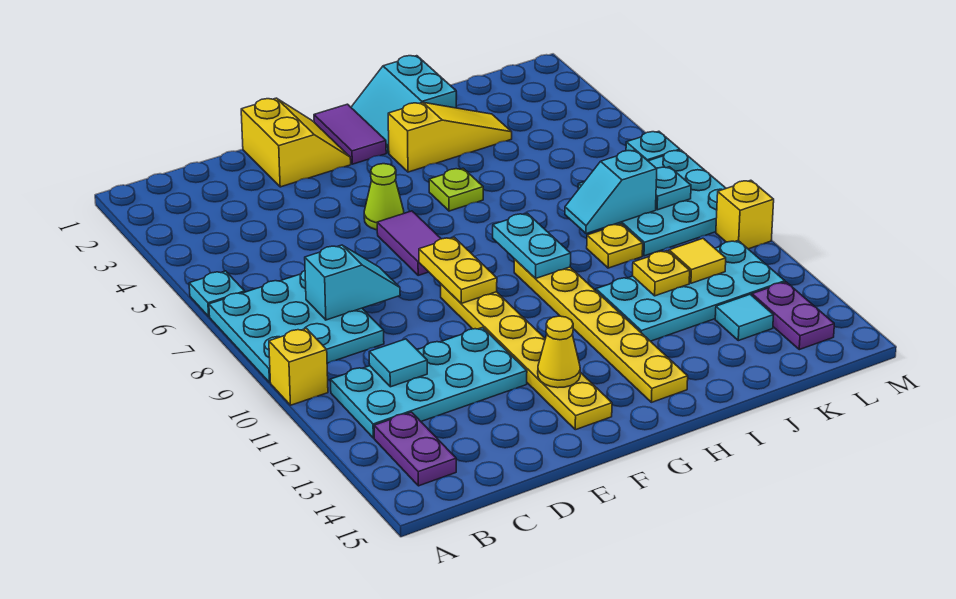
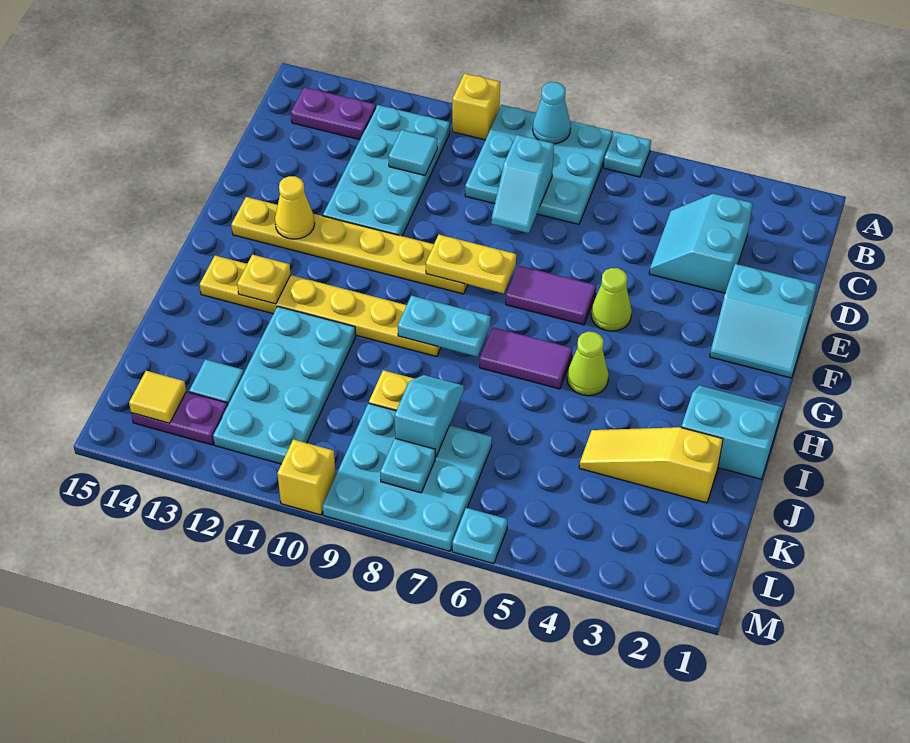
none -> cyan cone A8 level 2
none -> cyan slope C3:D4 level 1 top 3
yellow slope E1:F2 level 1 top E -> cyan slope E1:F2 level 1 top E
purple tile G1:G2 level 1 -> purple tile H6:H7 level 1
yellow slope H3:J3 level 1 top H -> yellow slope J2:J4 level 1 top 2
lime plate H5 level 1 -> lime cone H5 level 1
yellow plate J11 level 2 -> yellow plate H13 level 2
yellow tile K11 level 2 -> yellow tile L14 level 2

